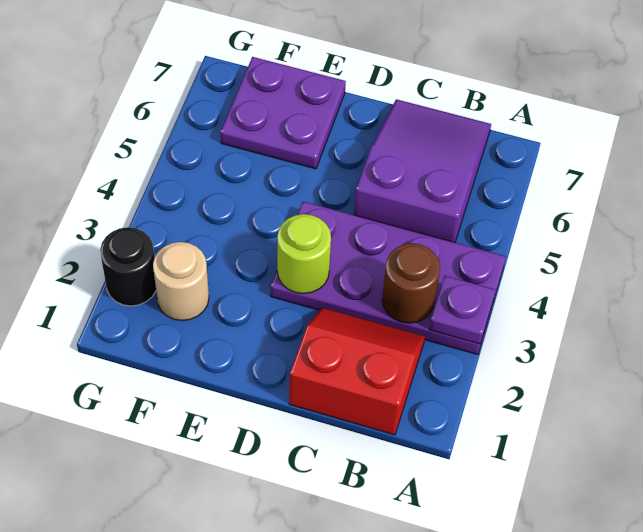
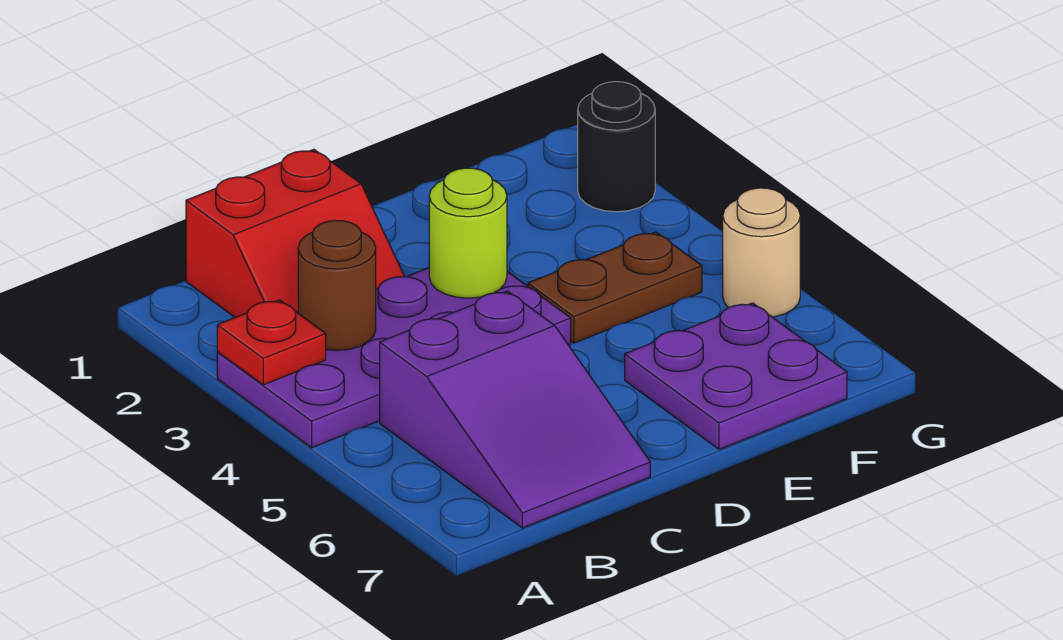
purple plate A3 level 2 -> red plate A3 level 2
none -> brown plate E4:F4 level 1
tan round brick F2 level 1 -> tan round brick G5 level 1

